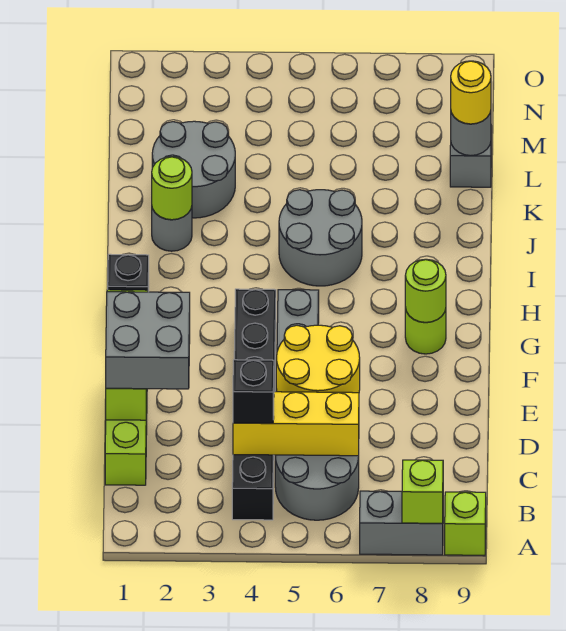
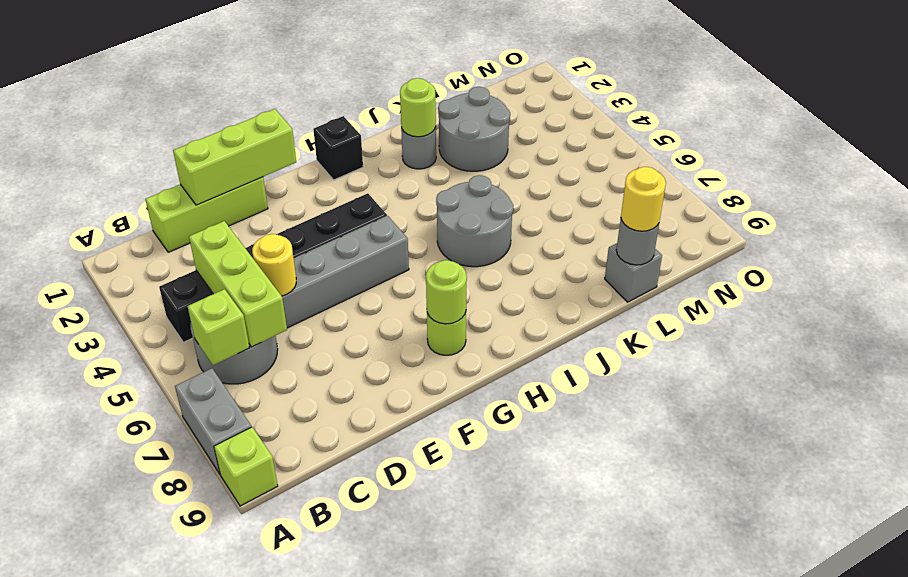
lime brick A8 level 2 -> lime brick B6 level 2
yellow brick C4:C6 level 2 -> lime brick C4:C6 level 2
black brick C4 level 3 -> none
grey brick D1:E2 level 3 -> none
yellow round brick D5:E6 level 2 -> yellow round brick D5 level 2

